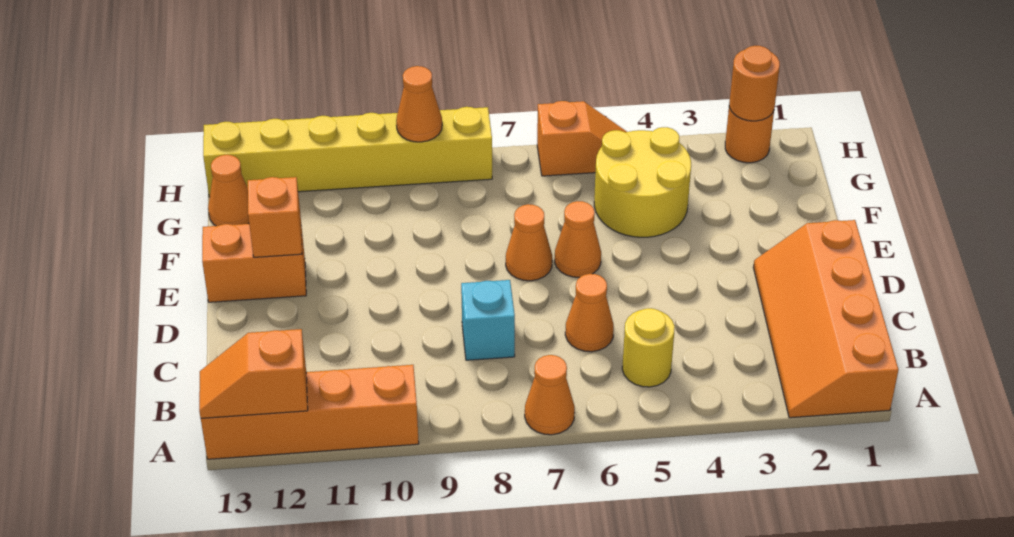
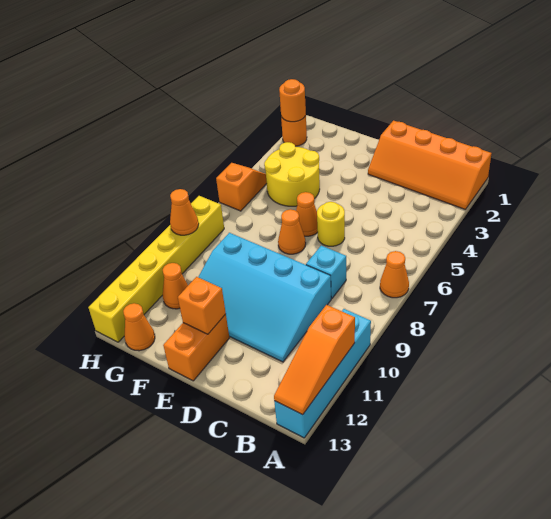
orange brick A10:A13 level 1 -> cyan brick A10:A13 level 1
orange slope A12:A13 level 2 top 12 -> orange slope A11:A13 level 2 top 11
yellow round brick B5 level 1 -> yellow round brick D6 level 1
orange cone C6 level 1 -> orange cone G11 level 1
none -> cyan slope C9:F11 level 1 top 9

